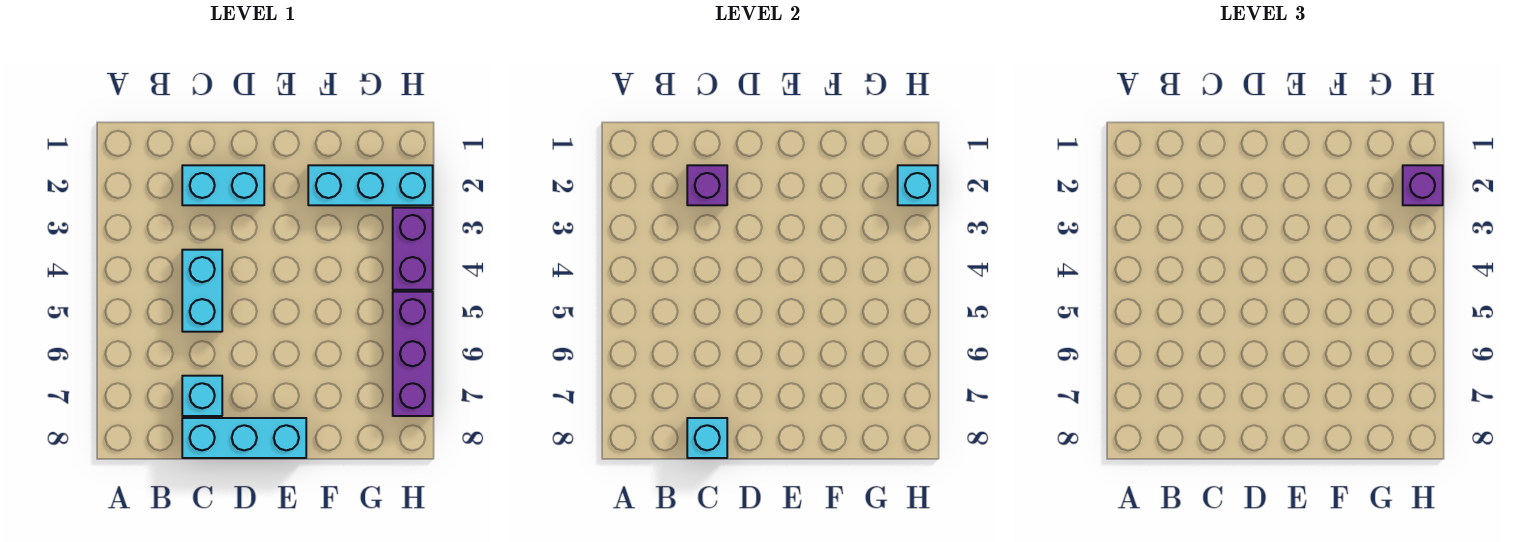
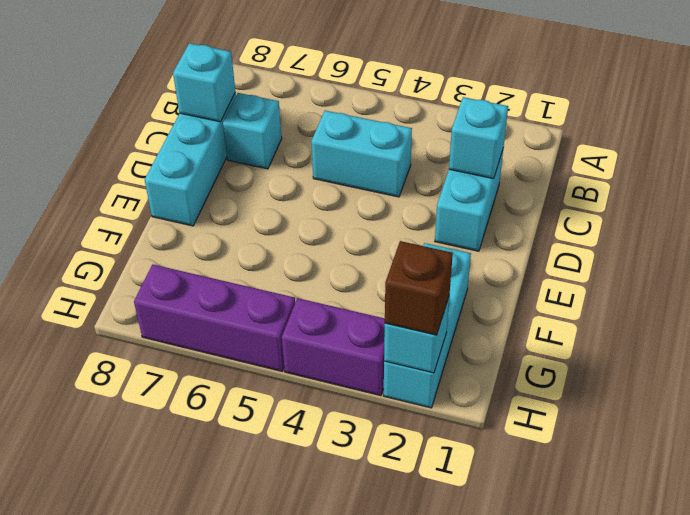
purple brick C2 level 2 -> cyan brick C2 level 2
purple brick H2 level 3 -> brown brick H2 level 3

